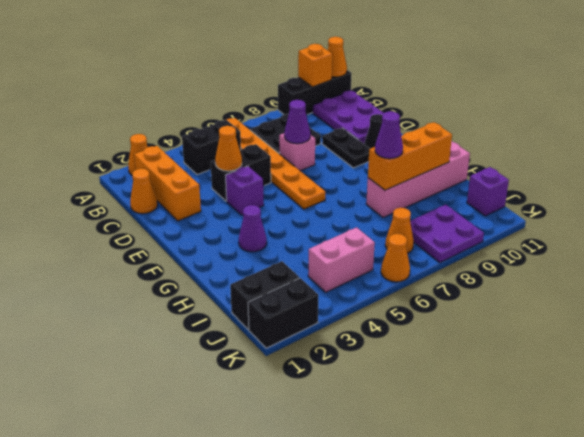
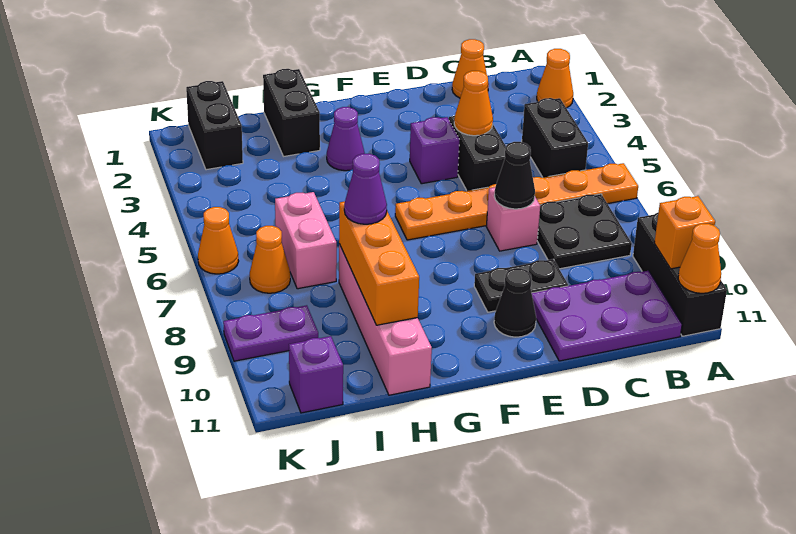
orange brick B2:D2 level 1 -> none
purple cone D7 level 2 -> black cone D7 level 2
pink brick J4:J5 level 1 -> pink brick I6:I7 level 1
purple plate J8:K9 level 1 -> purple plate J9:K9 level 1
black brick K1:K2 level 1 -> black brick H1:H2 level 1

